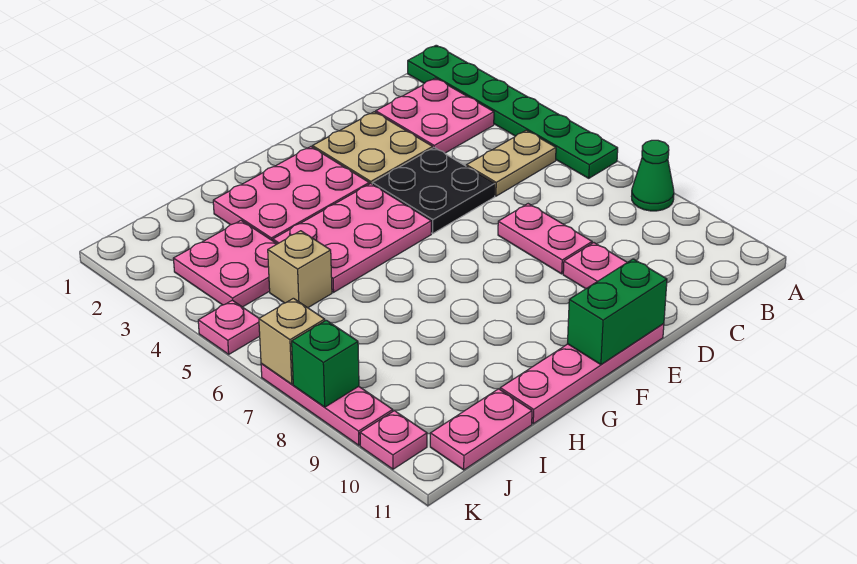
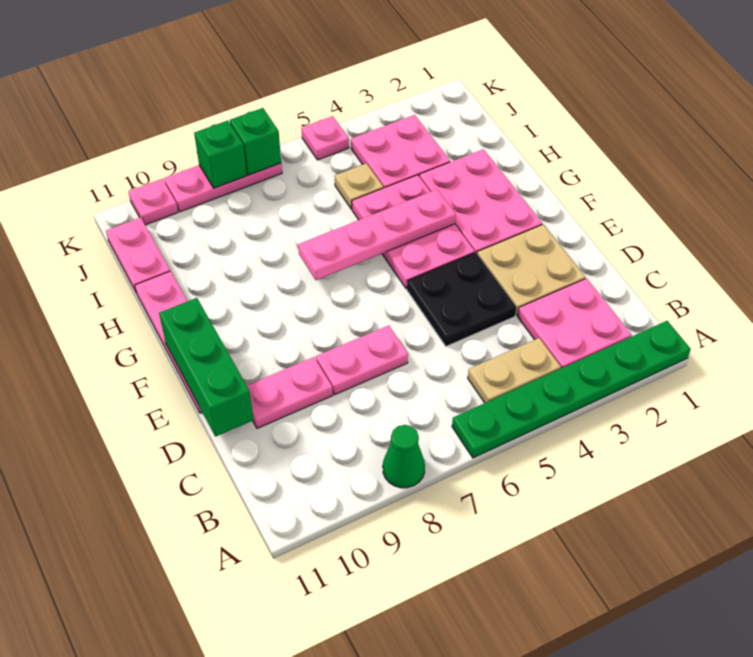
tan plate B5:C5 level 1 -> tan plate B4:B5 level 1
green brick E11:F11 level 2 -> green brick D11:F11 level 2
none -> pink plate G4:G7 level 2
tan brick I5 level 1 -> tan plate I5 level 1
tan brick K7 level 2 -> green brick K7 level 2

